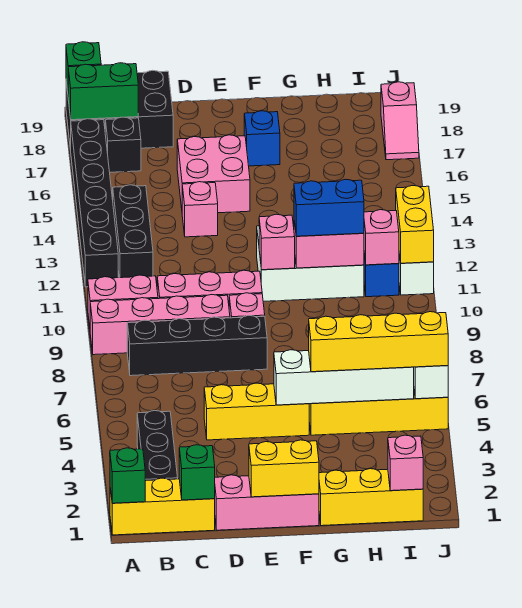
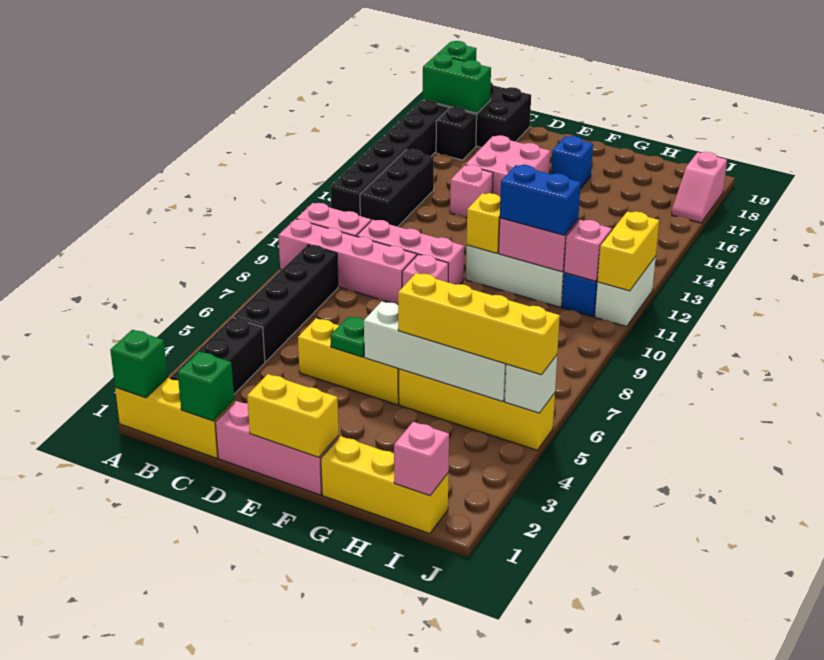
black brick B8:E8 level 1 -> black brick B5:B8 level 1
none -> green plate E5 level 2
pink brick F11 level 2 -> yellow brick F11 level 2

